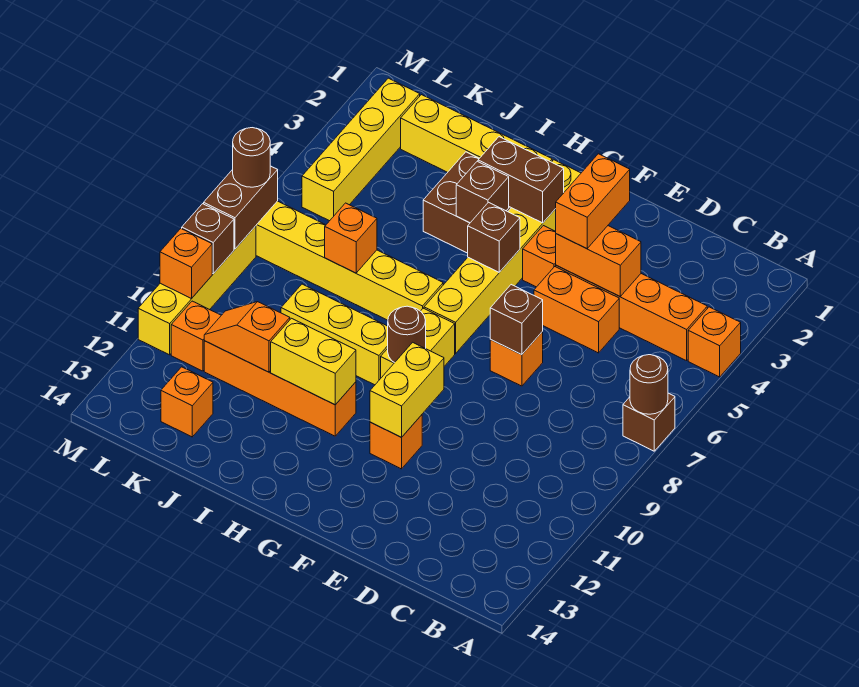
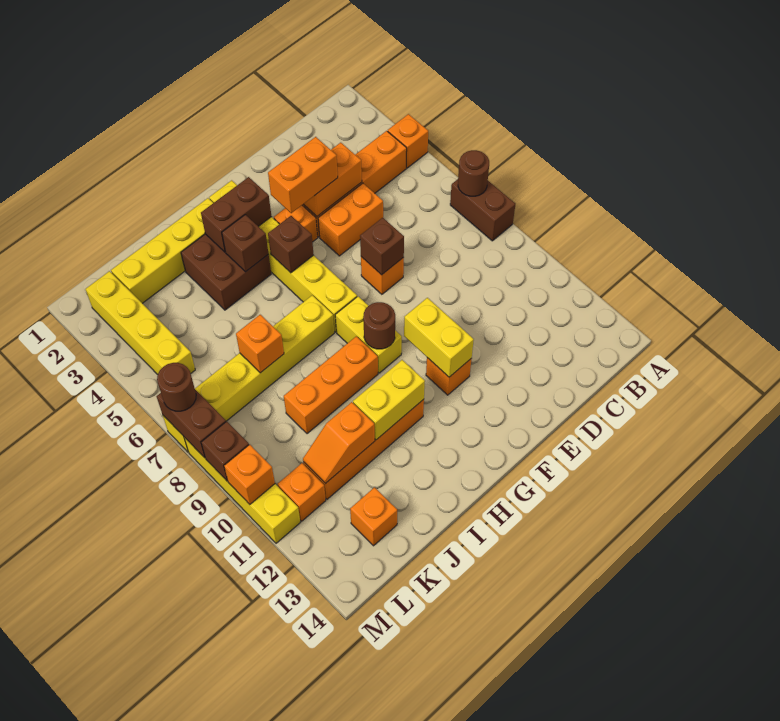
brown brick A7 level 1 -> brown brick A7:A8 level 1
orange brick E3:E4 level 3 -> orange brick E4:F4 level 3
yellow brick H9:J9 level 1 -> orange brick H9:J9 level 1

